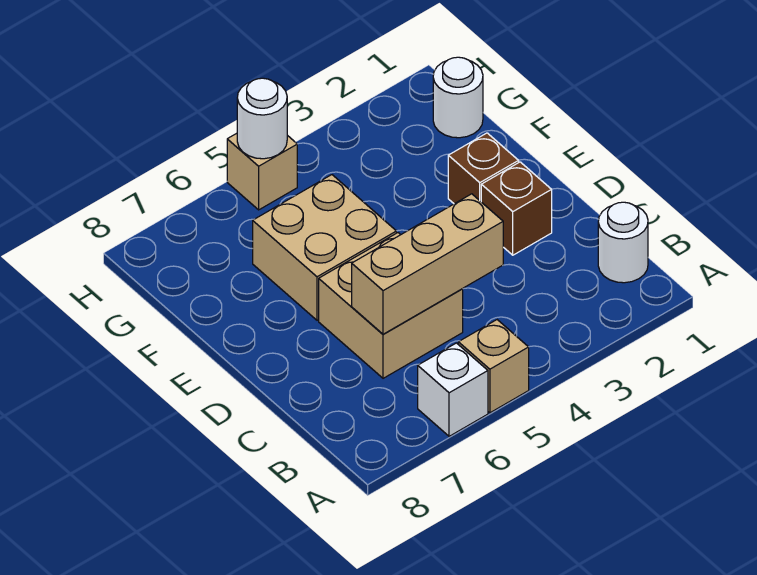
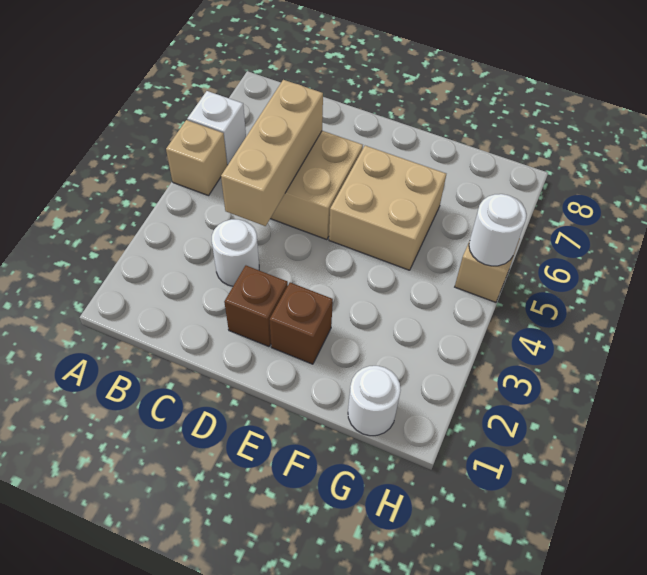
white round brick B1 level 1 -> white round brick C3 level 1

